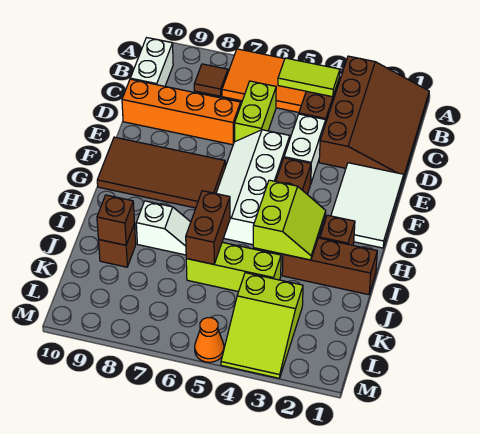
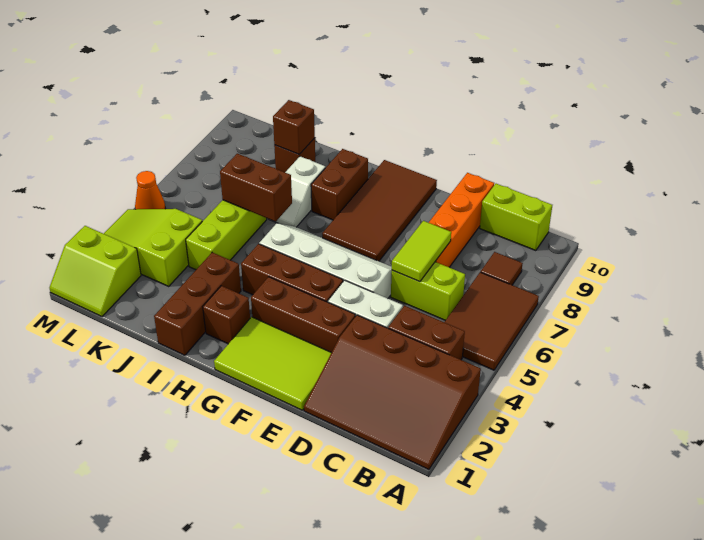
orange tile A5:B7 level 1 -> brown tile A5:B7 level 1
lime tile B4:B5 level 2 -> lime tile D6:D7 level 2
white brick B10:C10 level 1 -> lime brick B10:C10 level 1
white tile E1:G2 level 1 -> lime tile E1:G2 level 1
none -> brown brick E3:G3 level 1
lime slope H3:I4 level 2 top 4 -> lime slope L1:M2 level 1 top 2
none -> brown brick H8:H9 level 1

